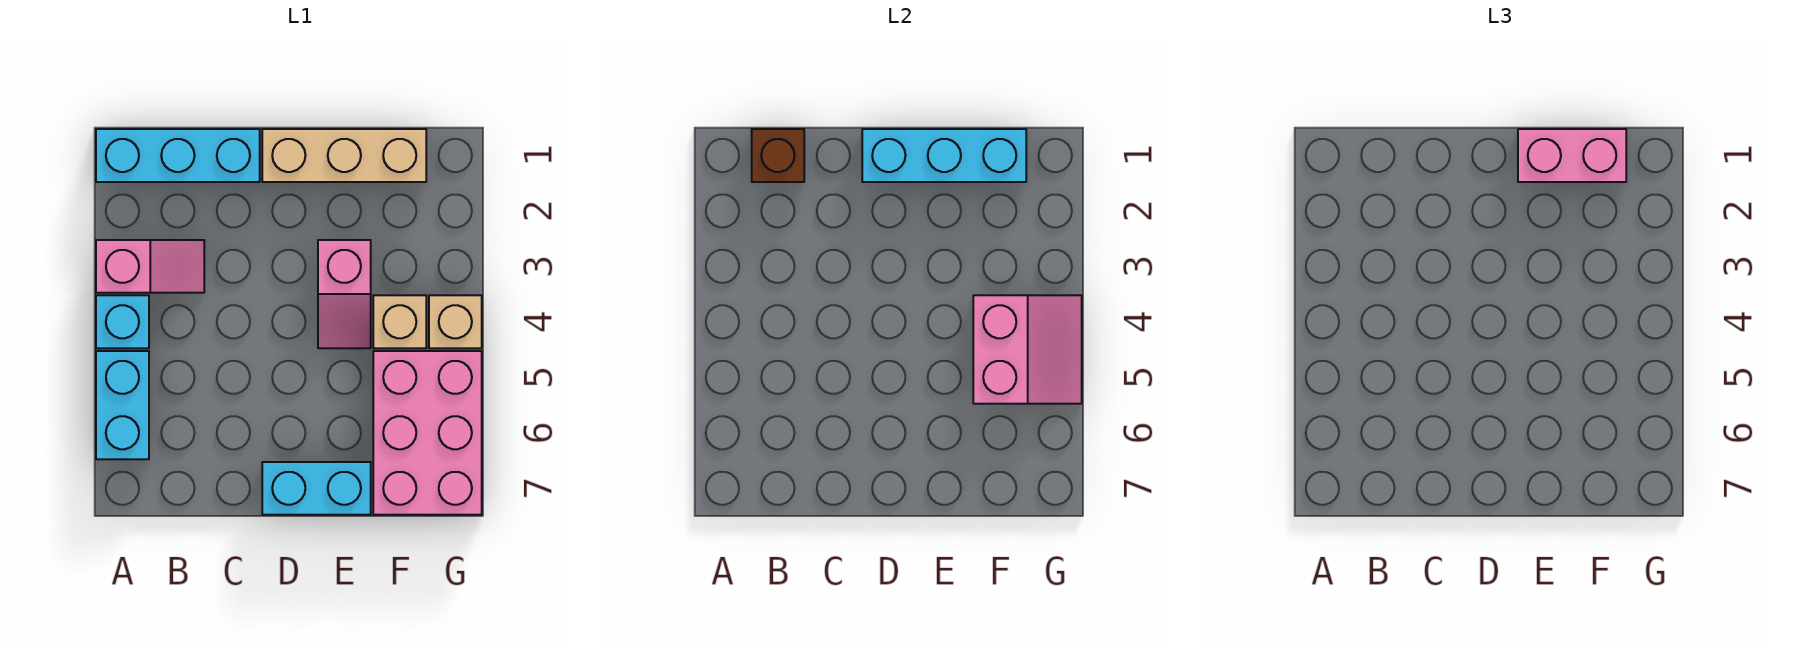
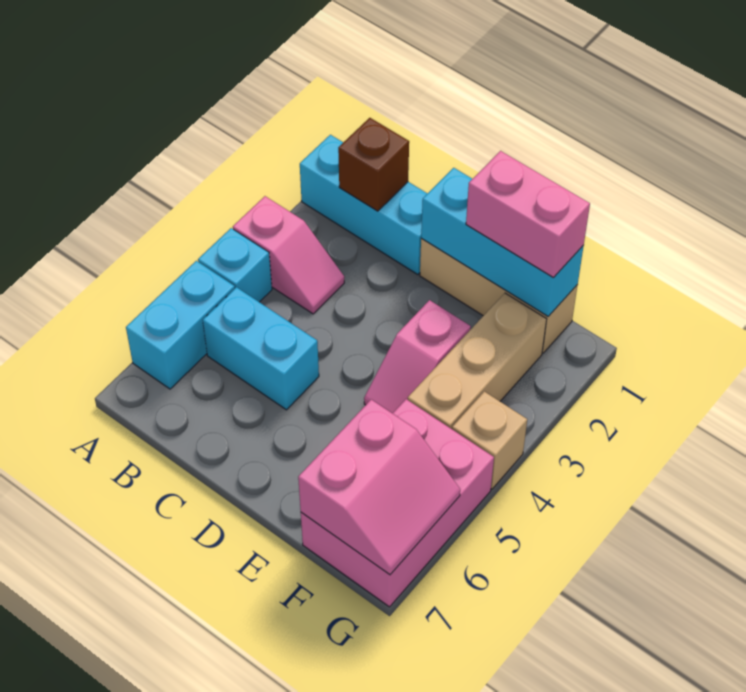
cyan brick D7:E7 level 1 -> cyan brick B5:C5 level 1
tan brick F4 level 1 -> tan brick F2:F4 level 1
pink slope F4:G5 level 2 top F -> pink slope F6:G7 level 2 top F

